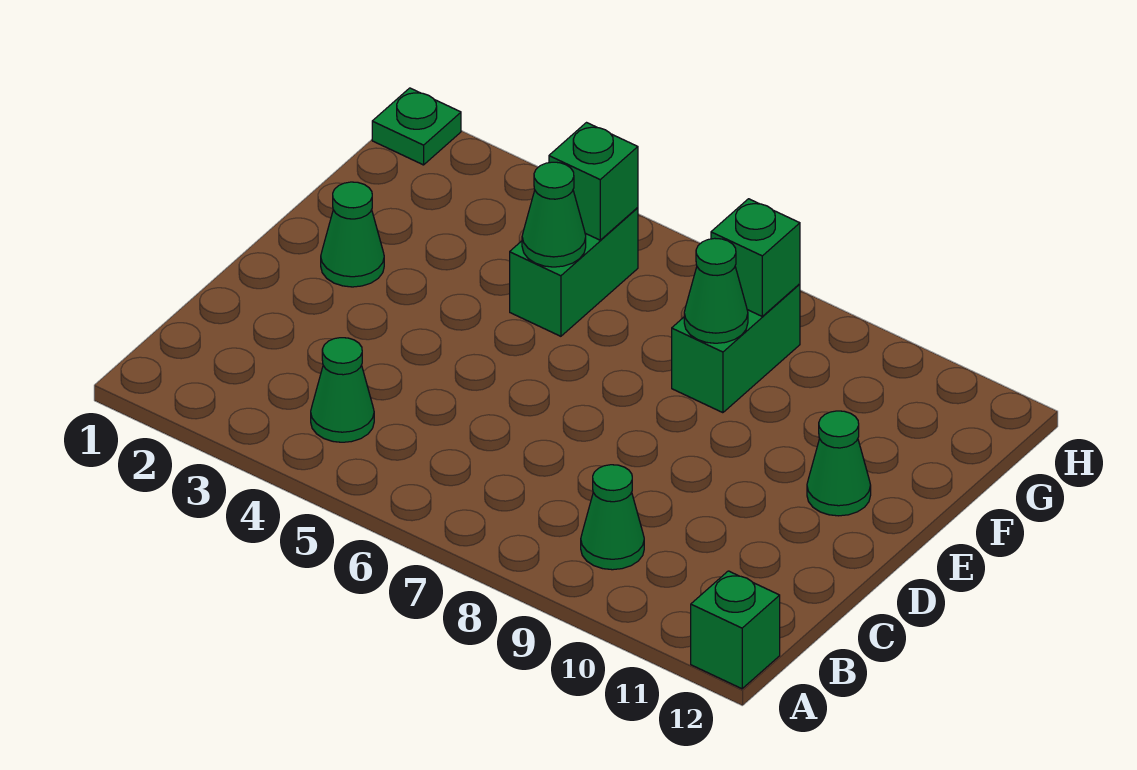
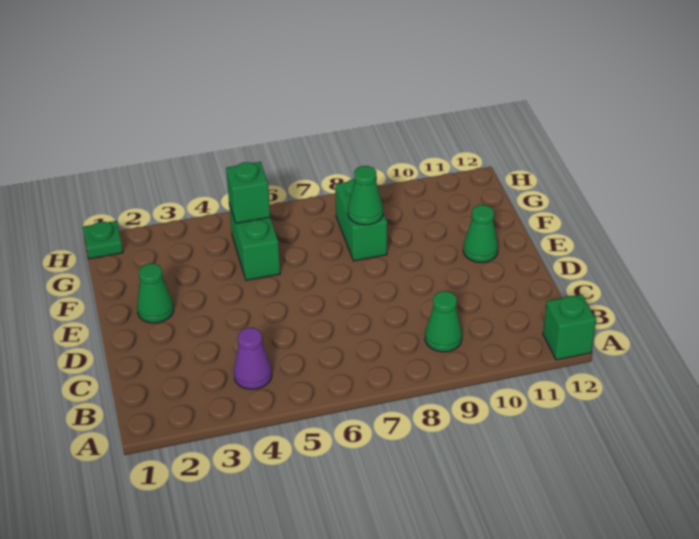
green cone B4 level 1 -> purple cone B4 level 1
green cone F5 level 2 -> none
green brick G8 level 2 -> none

